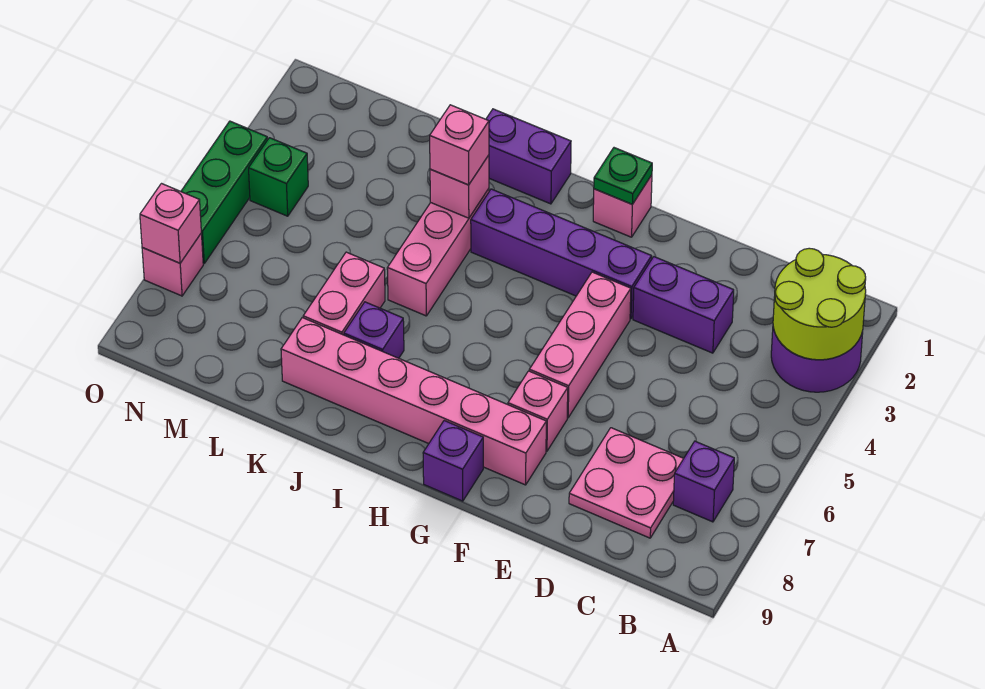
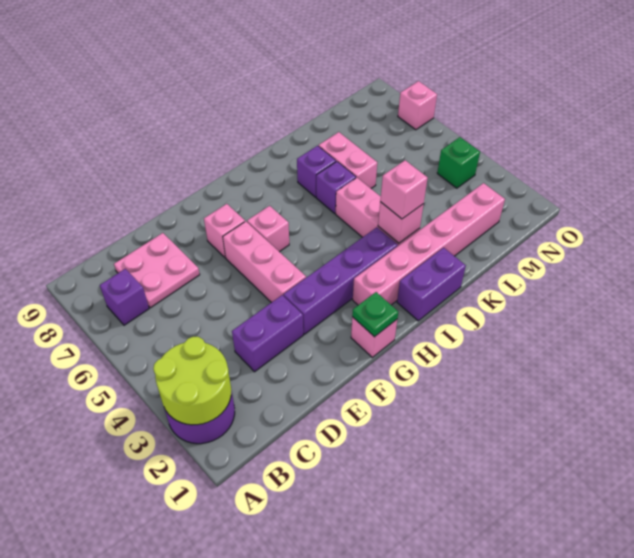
pink brick F8:K8 level 1 -> pink brick H2:M2 level 1
purple brick G9 level 1 -> purple brick J6 level 1
green brick O4:O6 level 1 -> none
pink brick O7 level 2 -> pink brick G6 level 1

